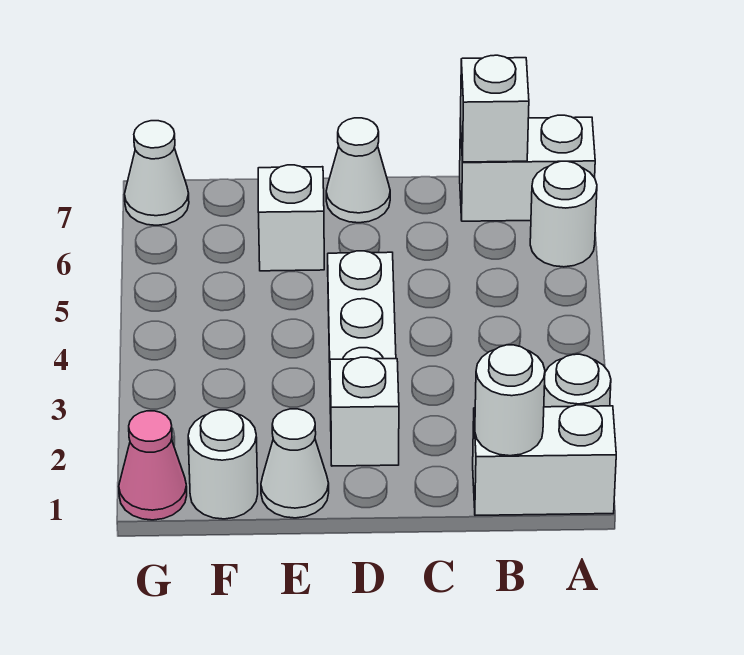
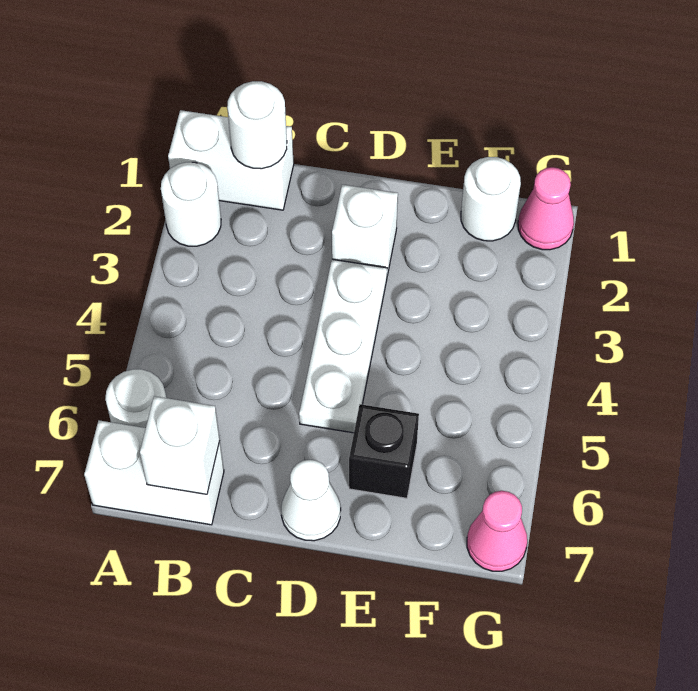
white cone E1 level 1 -> none
white brick E6 level 1 -> black brick E6 level 1
white cone G7 level 1 -> pink cone G7 level 1

